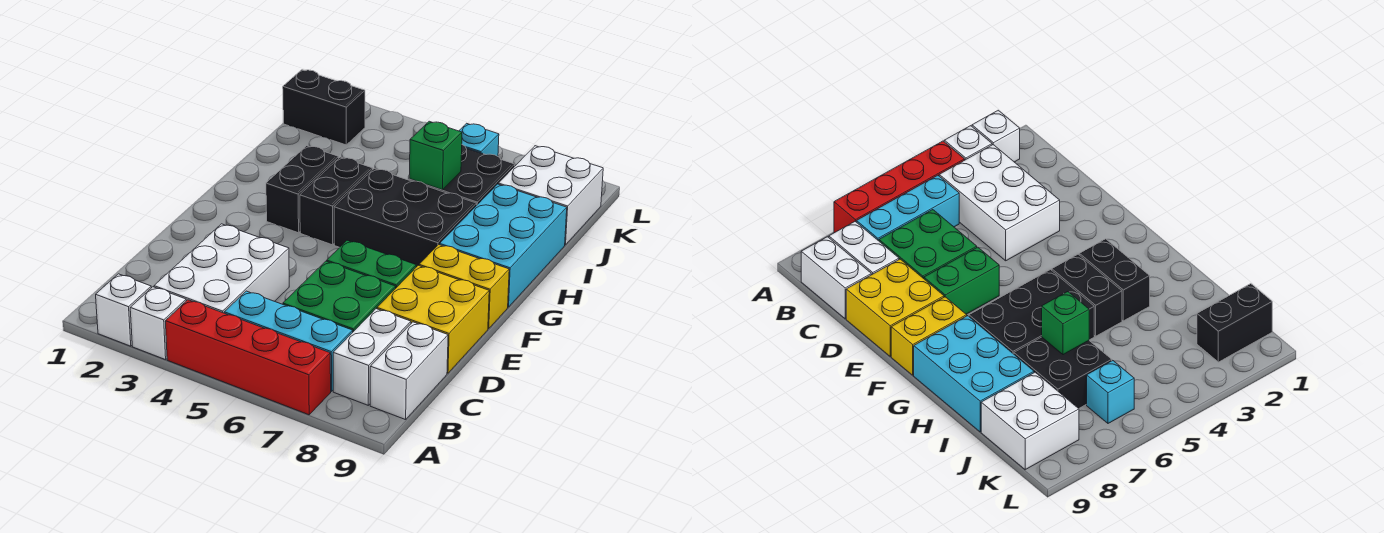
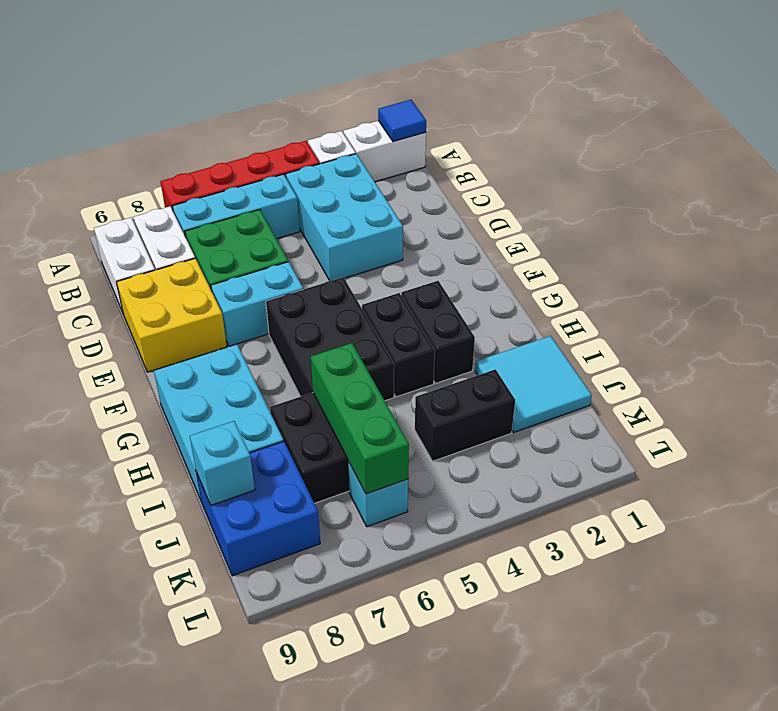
none -> blue tile A1 level 2
white brick A2 level 1 -> white brick A1:A2 level 1
white brick B3:D4 level 1 -> cyan brick B3:D4 level 1
green brick E6:E7 level 1 -> cyan brick E6:E7 level 1
yellow brick F8:F9 level 1 -> none
black brick G5:H7 level 1 -> black brick F5:H6 level 1
none -> cyan tile I1:J2 level 1
green brick I6 level 2 -> green brick I6:K6 level 2
white brick J8:K9 level 1 -> blue brick J8:K9 level 1
none -> cyan brick J9 level 2
black brick K1:K2 level 1 -> black brick J3:J4 level 1

